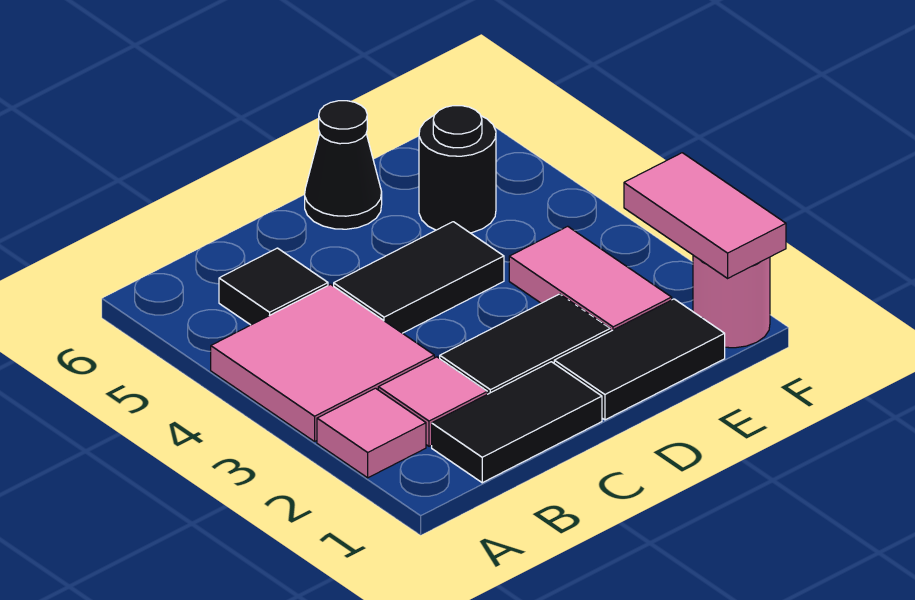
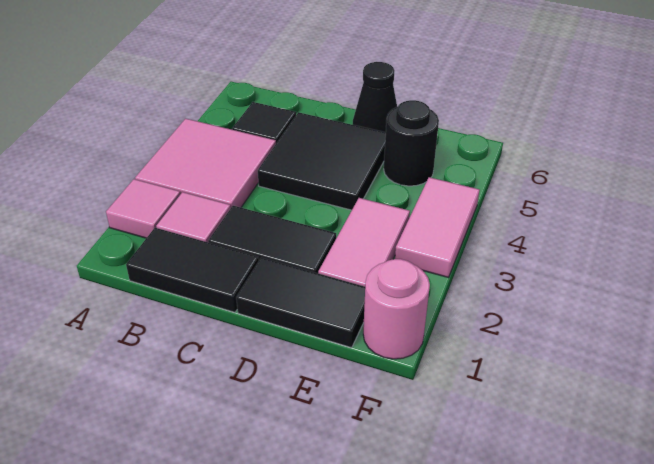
black tile C4:D4 level 1 -> black tile C4:D5 level 1
pink tile F1:F2 level 2 -> pink tile F3:F4 level 1

